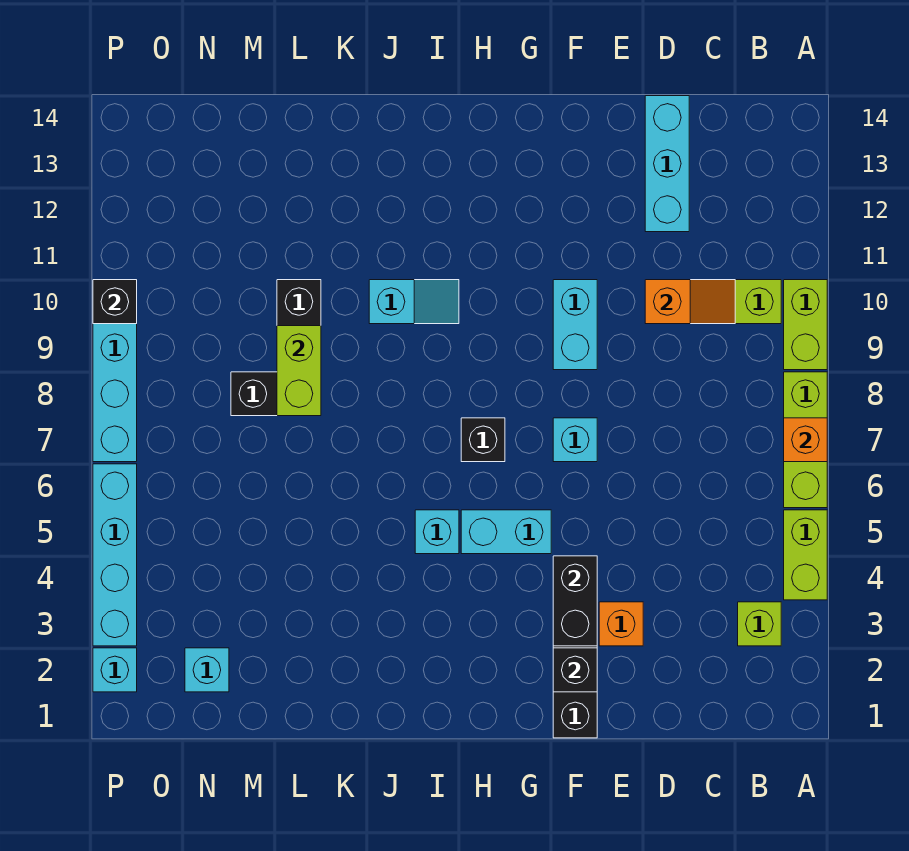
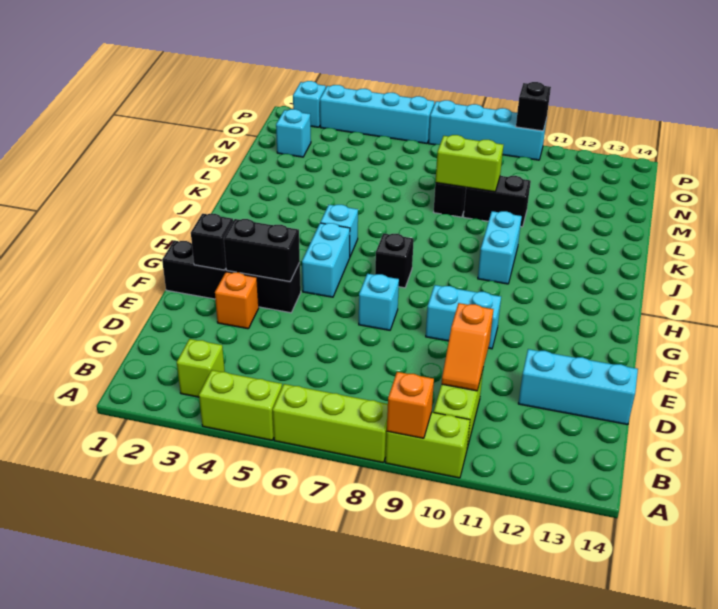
orange brick A7 level 2 -> orange brick A9 level 2
cyan slope I10:J10 level 1 top J -> cyan brick I10:J10 level 1

